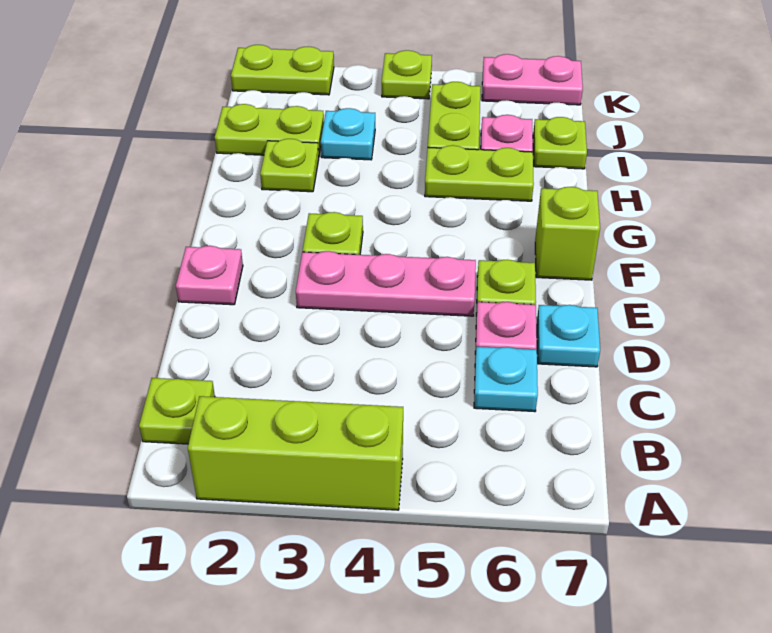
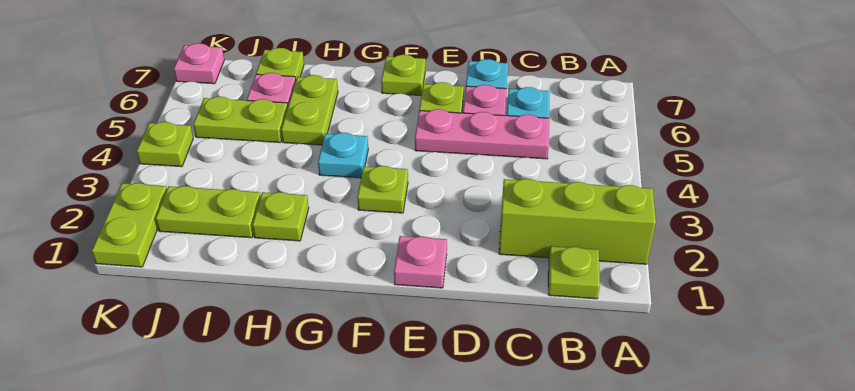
lime brick A2:A4 level 1 -> lime brick A2:C2 level 1
pink plate E3:E5 level 1 -> pink plate C5:E5 level 1
lime brick F7 level 1 -> lime plate F7 level 1
lime plate I1:I2 level 1 -> lime plate I2:J2 level 1
cyan plate I3 level 1 -> cyan plate G4 level 1
pink plate K6:K7 level 1 -> pink plate K7 level 1

